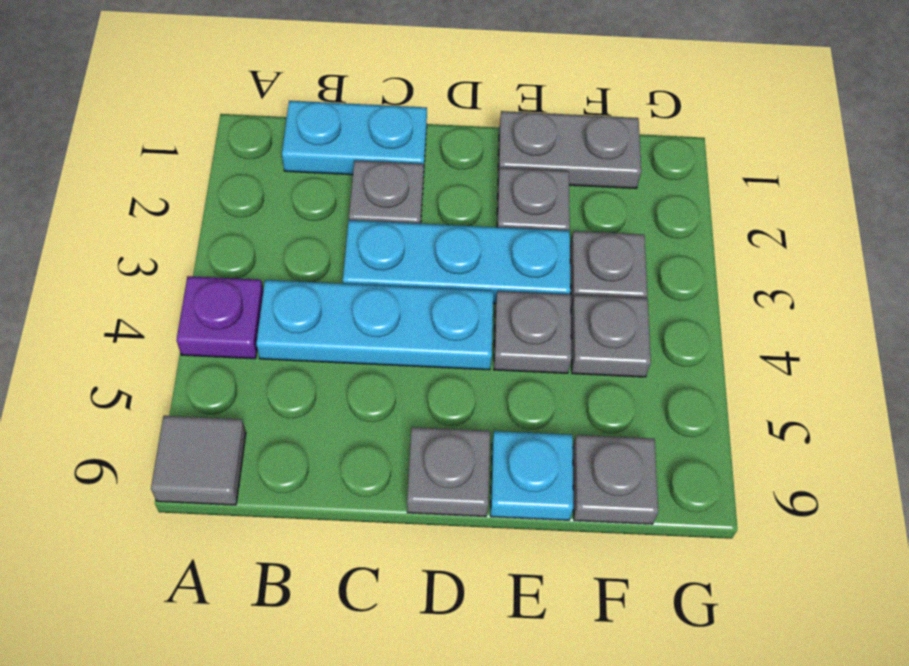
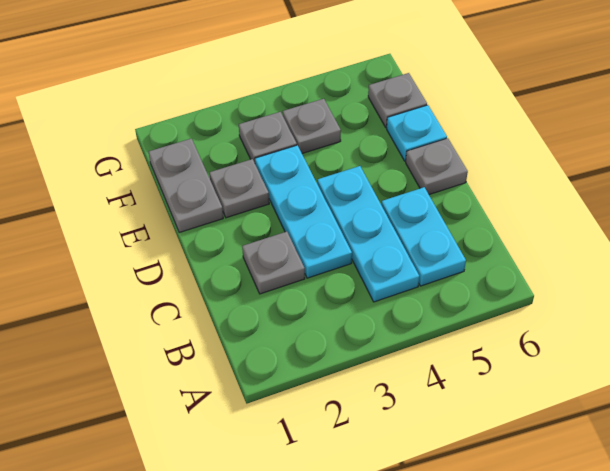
purple plate A4 level 1 -> none
grey tile A6 level 1 -> none
cyan plate B1:C1 level 1 -> cyan plate B5:C5 level 1
grey plate E4 level 1 -> none

